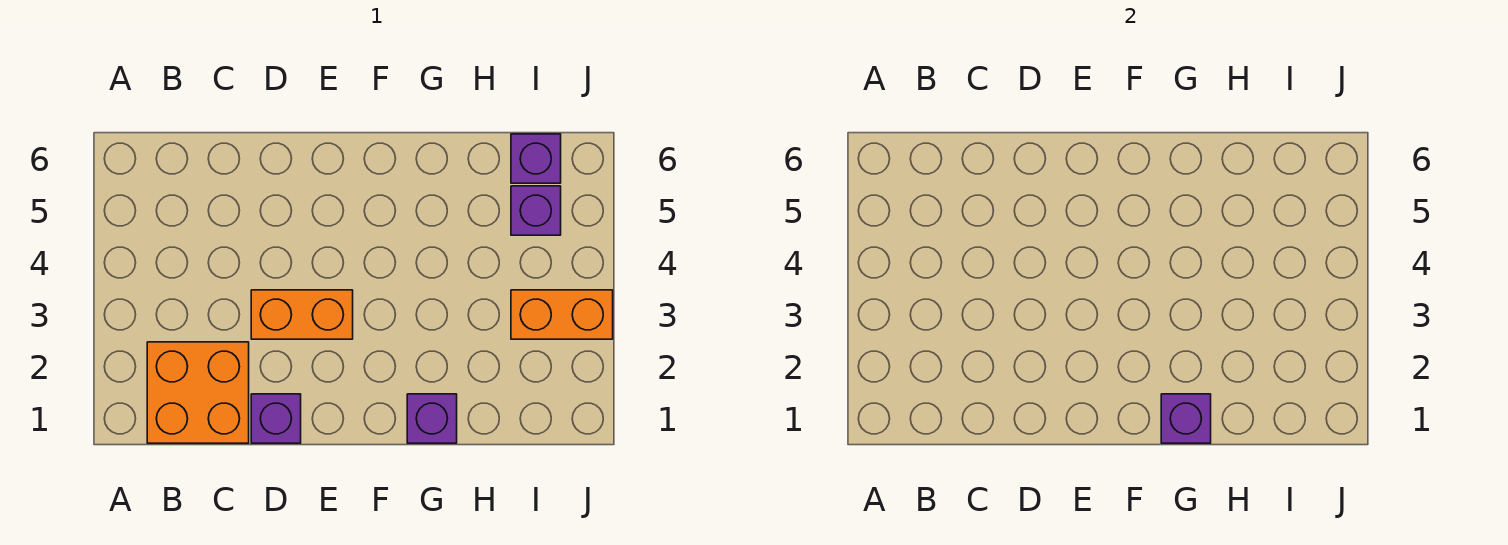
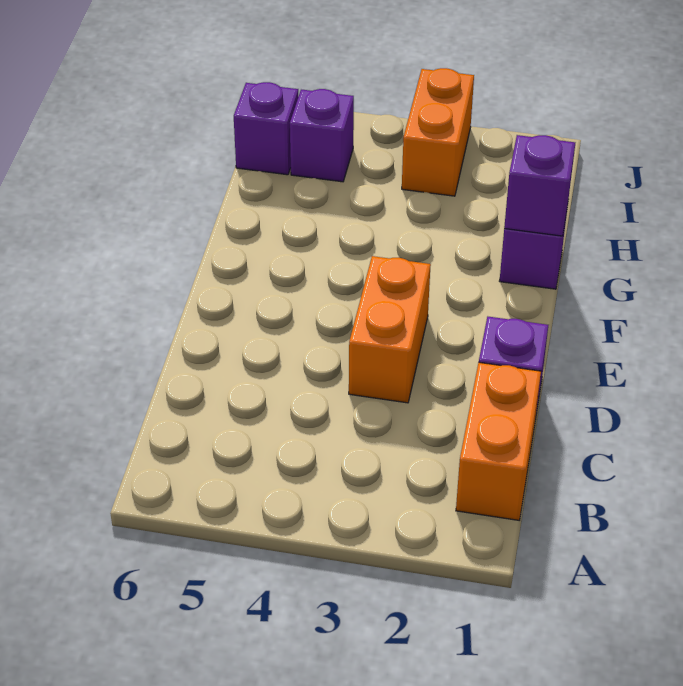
orange brick B1:C2 level 1 -> orange brick B1:C1 level 1

